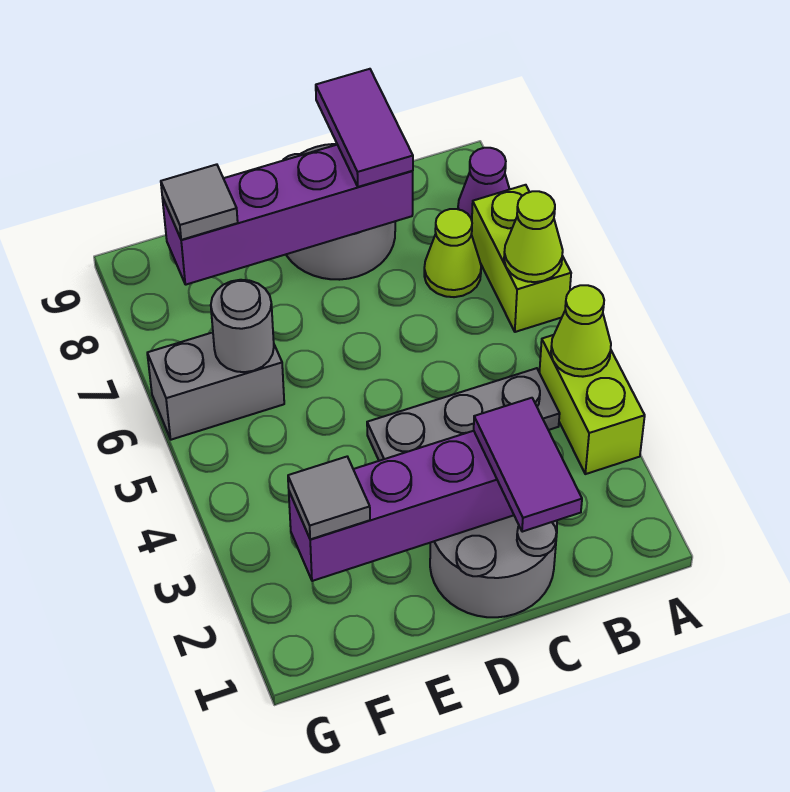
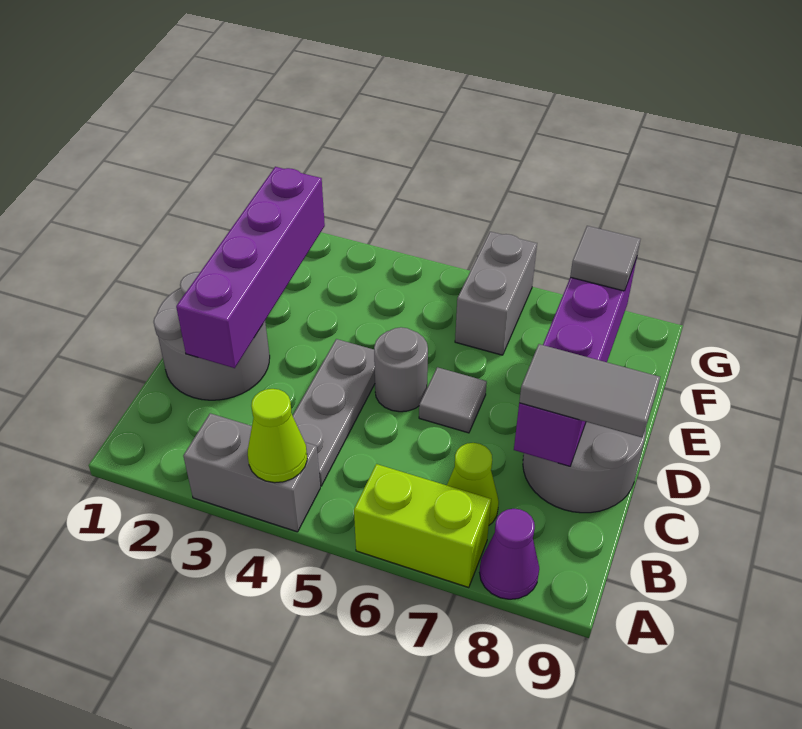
lime brick A3:A4 level 1 -> grey brick A3:A4 level 1
lime cone A6 level 2 -> none
purple tile C1:C2 level 3 -> none
purple tile C8:C9 level 3 -> grey tile C8:C9 level 3
grey tile F2 level 3 -> grey tile D6 level 1
grey round brick F6 level 2 -> grey round brick D5 level 1

